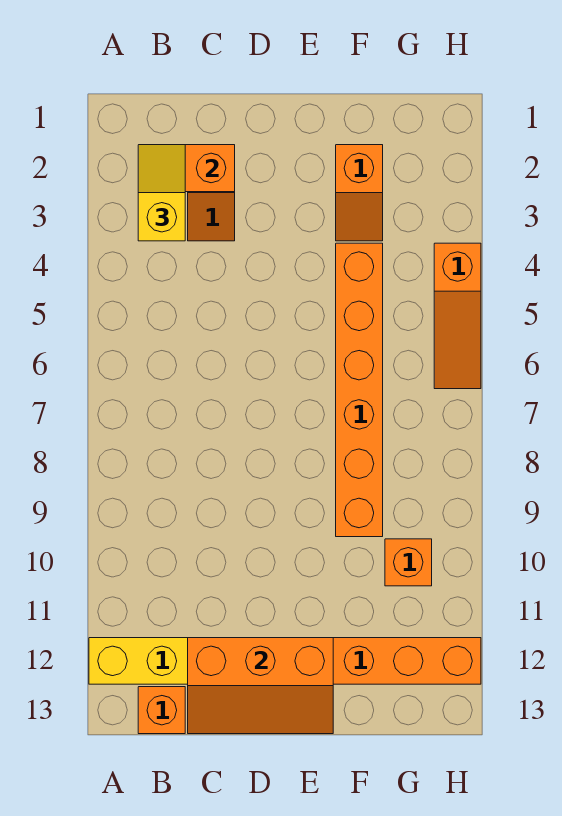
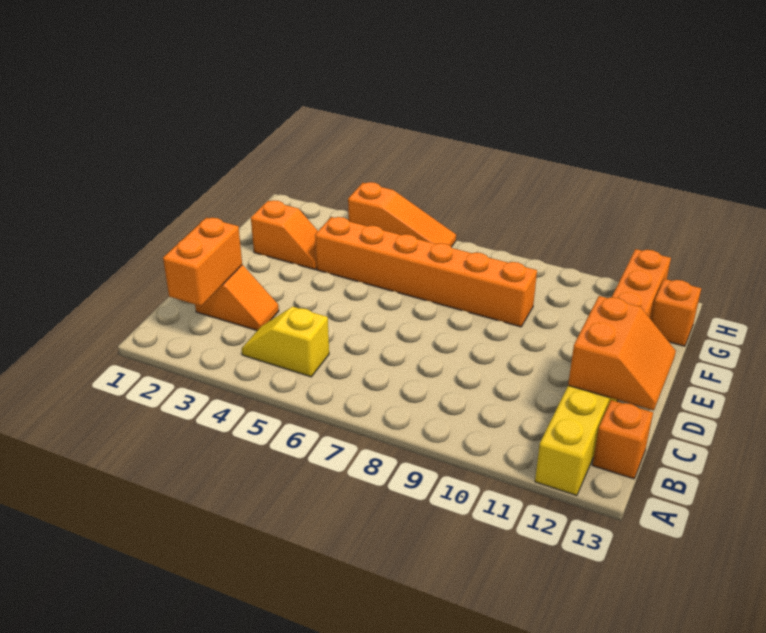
yellow slope B2:B3 level 3 top 3 -> yellow slope B4:B5 level 1 top 5
orange slope C12:E13 level 2 top 12 -> orange slope C12:D13 level 2 top 12
orange brick G10 level 1 -> orange brick G13 level 1

